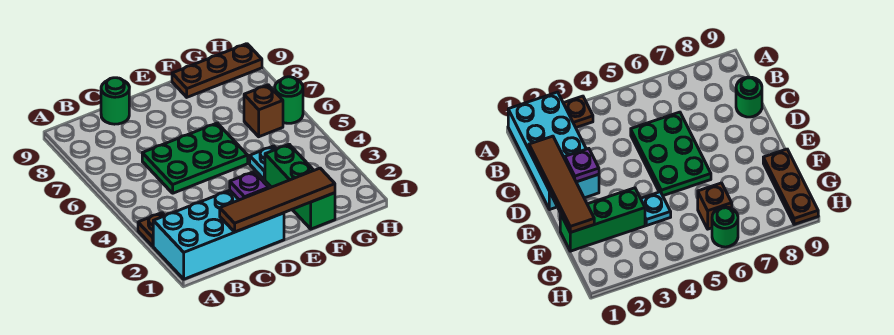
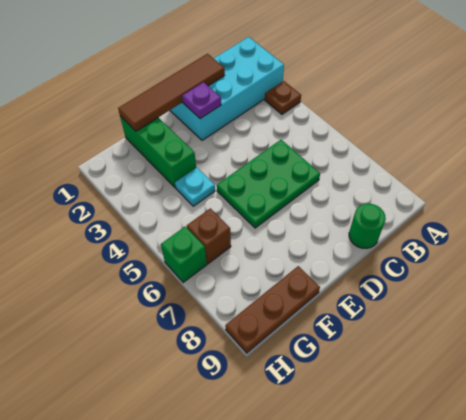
green round brick H6 level 1 -> green brick H6 level 1

